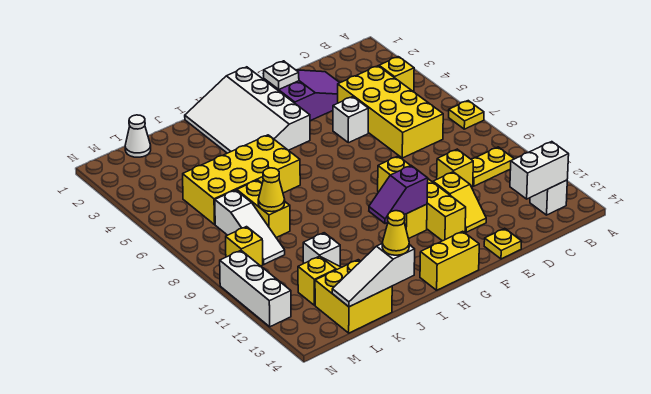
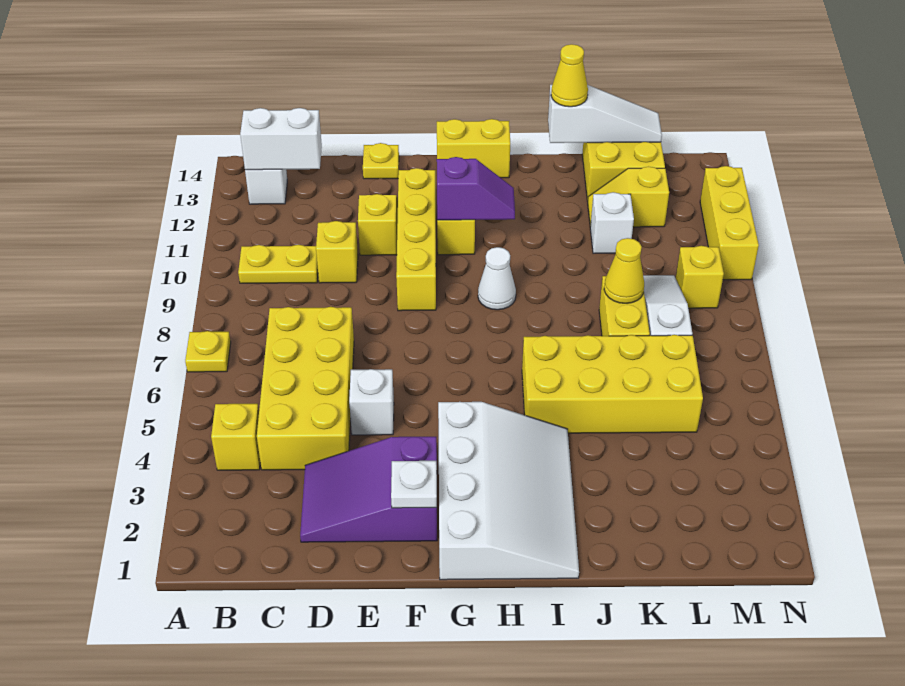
white cone L1 level 1 -> white cone H9 level 1
white brick N10:N12 level 1 -> yellow brick N10:N12 level 1

